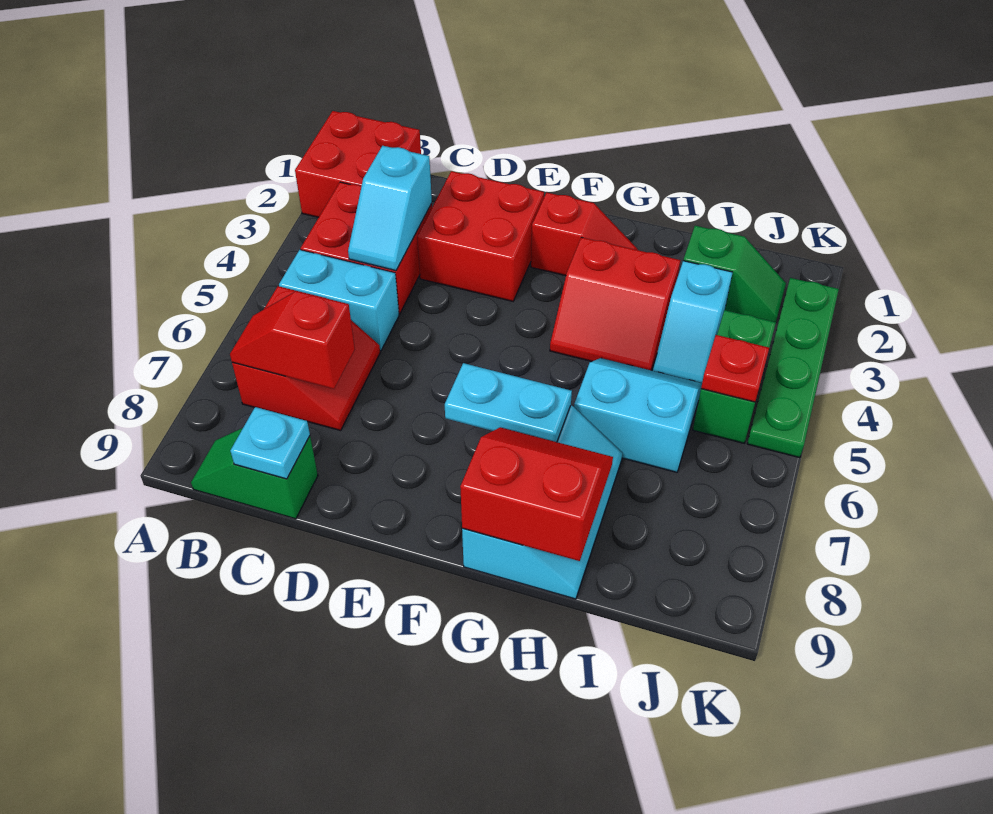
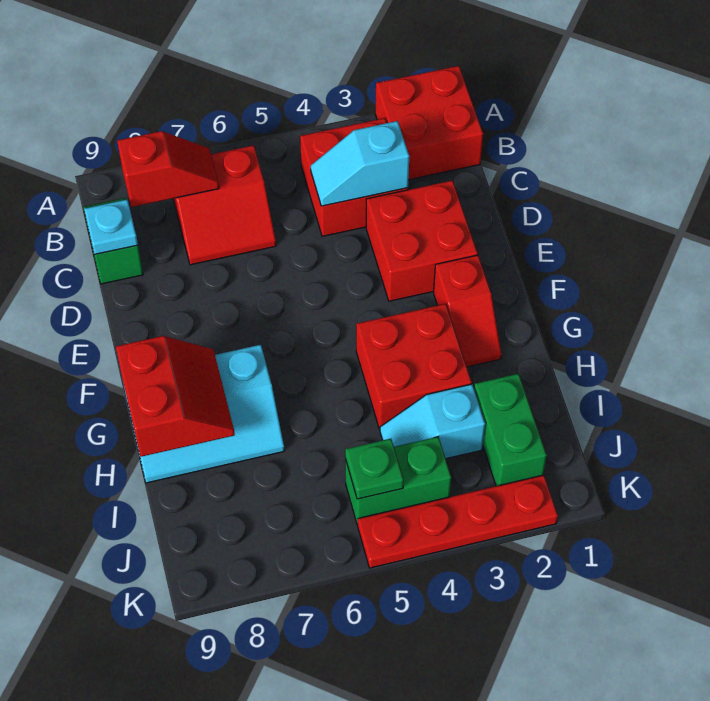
cyan brick B5:C5 level 1 -> none
red slope B7:C7 level 2 top C -> red slope B7:B8 level 2 top 8
cyan plate F7:G7 level 2 -> none
red slope G3:H4 level 1 top 3 -> red brick G3:H4 level 1
cyan slope H5:I6 level 1 top 6 -> none
green slope I2:J2 level 1 top I -> green brick I2:J2 level 1
red plate J5 level 2 -> green plate J5 level 2
green plate K2:K5 level 1 -> red plate K2:K5 level 1

